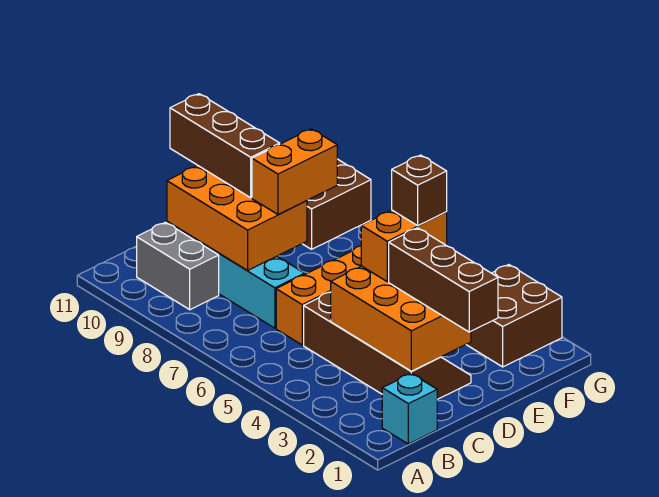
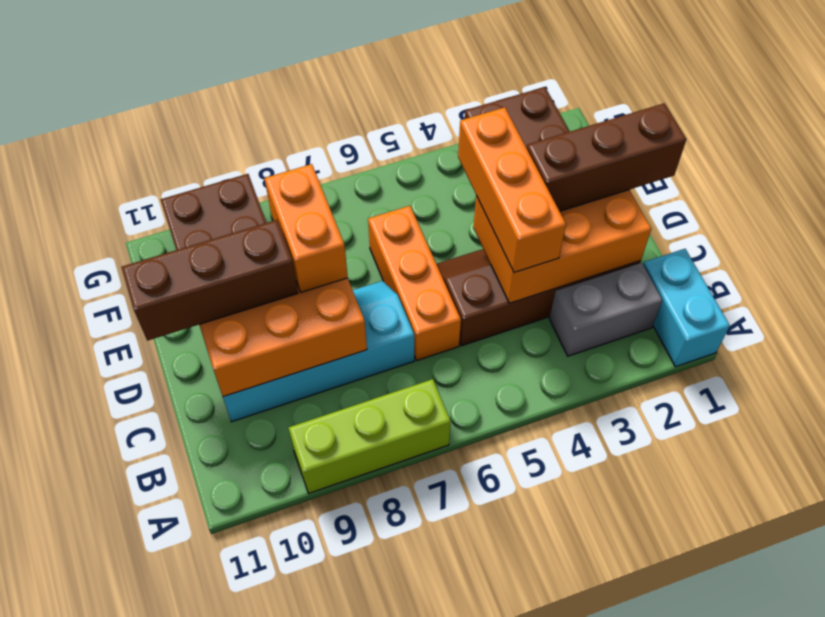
none -> lime brick A7:A9 level 1
cyan brick B1 level 1 -> cyan brick A1:B1 level 1
grey brick B9:B10 level 1 -> grey brick B2:B3 level 1
orange brick D4:E4 level 3 -> orange brick C4:E4 level 3
brown brick E4 level 4 -> none

